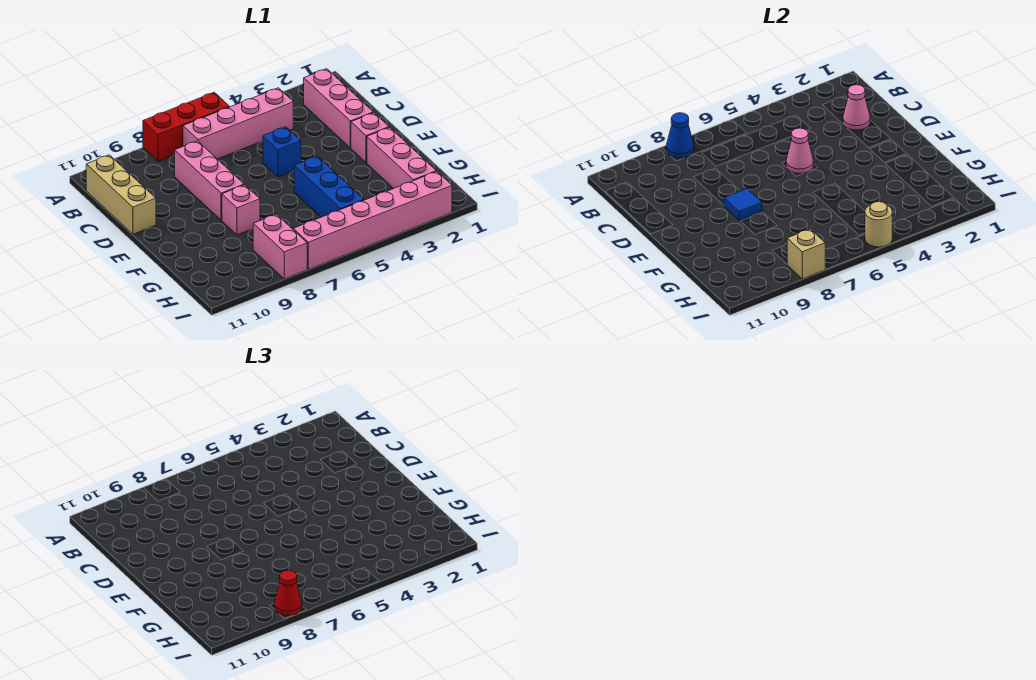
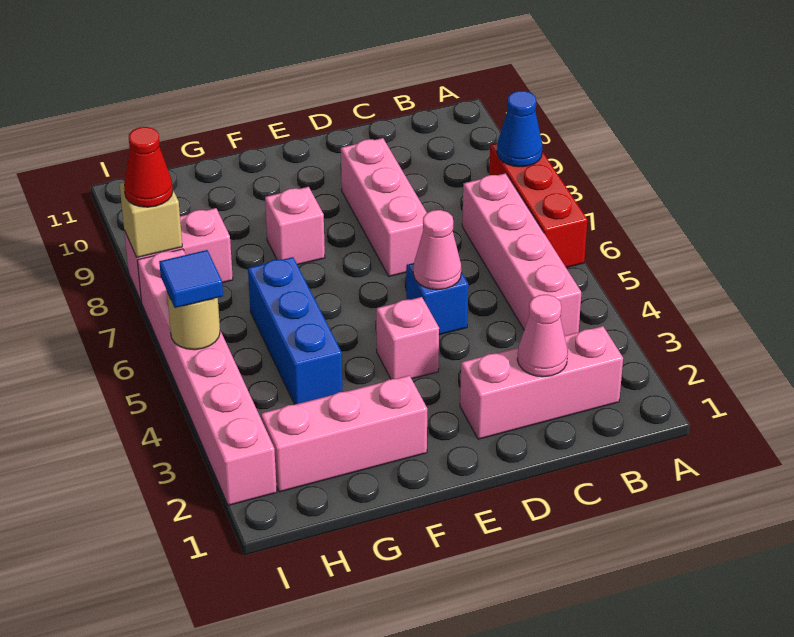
tan brick B11:D11 level 1 -> none
pink brick C8:E8 level 1 -> pink brick D7:D9 level 1
pink brick E2 level 1 -> pink brick E4 level 1
blue tile E8 level 2 -> blue tile I5 level 3
blue brick F5:H5 level 1 -> blue brick G4:G6 level 1

